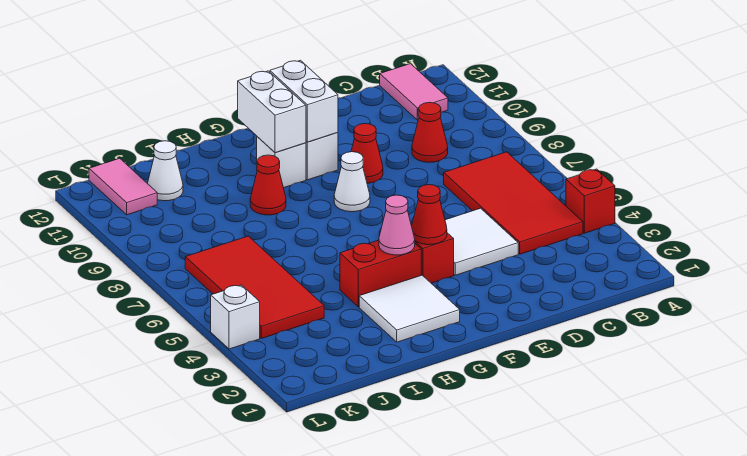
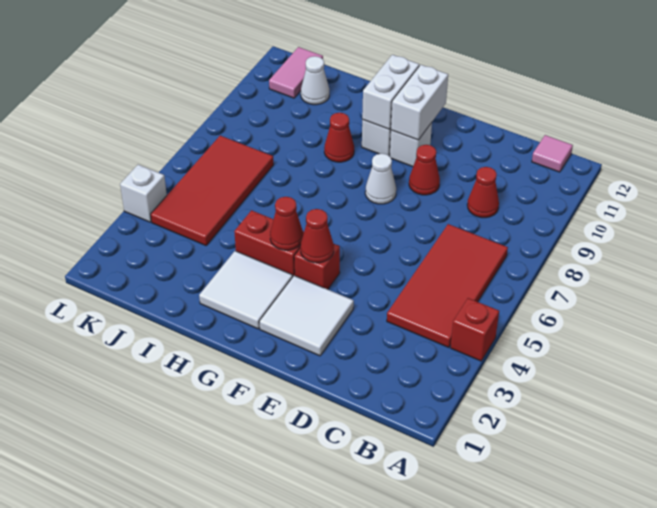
pink tile B11:B12 level 1 -> pink tile B12 level 1
white tile D4:E5 level 1 -> white tile E2:F3 level 1
pink cone G4 level 2 -> red cone G4 level 2

